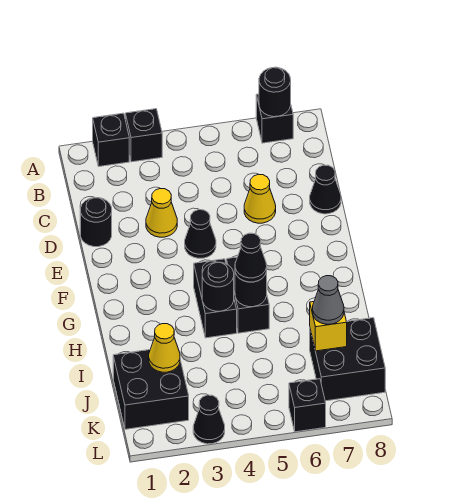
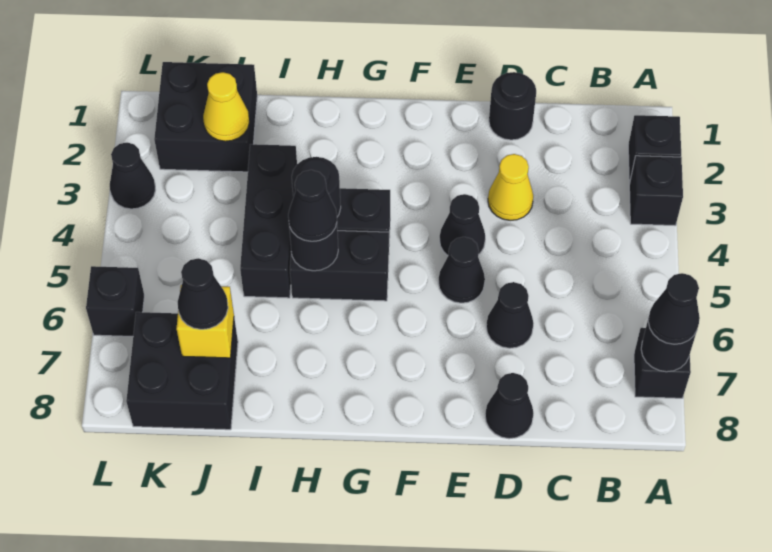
none -> black cone A7 level 3
yellow cone D6 level 1 -> black cone D6 level 1
none -> black cone E5 level 1
none -> black brick I3:I5 level 1
grey cone J7 level 3 -> black cone J7 level 3

